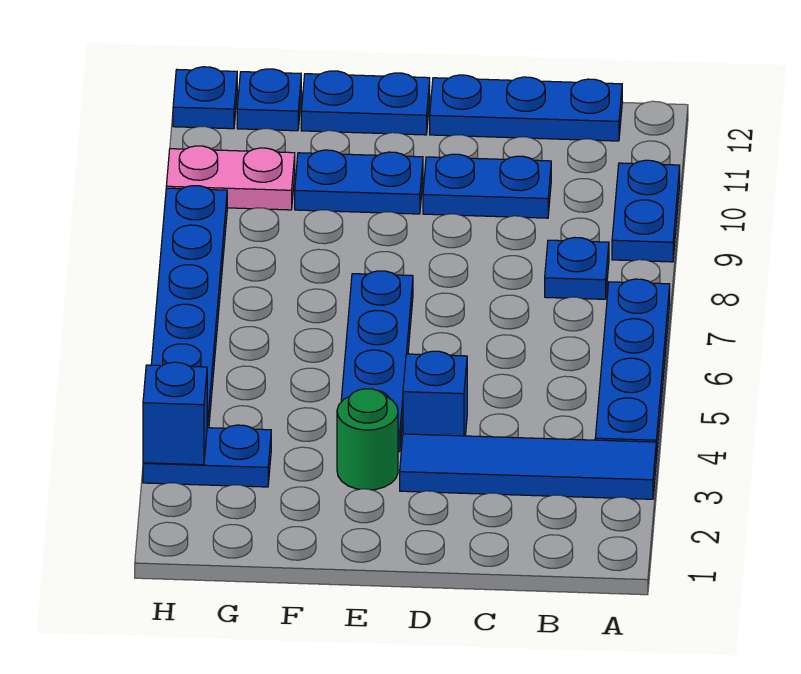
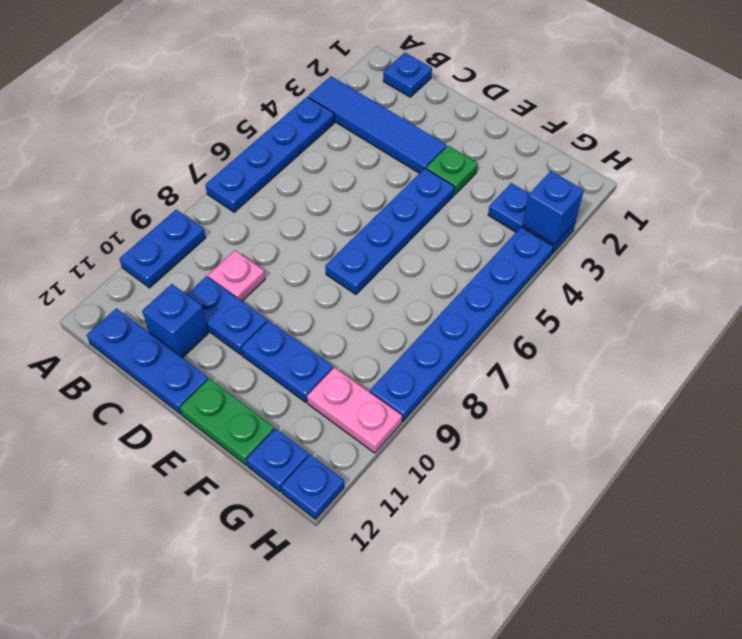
blue plate B8 level 1 -> blue plate B1 level 1
none -> pink plate C9 level 1
blue brick D4 level 1 -> blue brick C11 level 1
green round brick E3 level 1 -> green plate E3 level 1
blue plate E12:F12 level 1 -> green plate E12:F12 level 1

